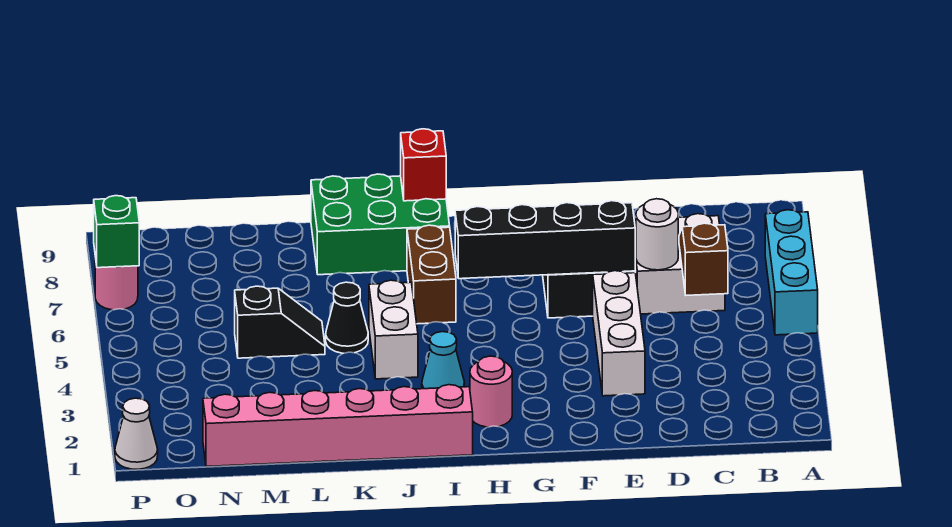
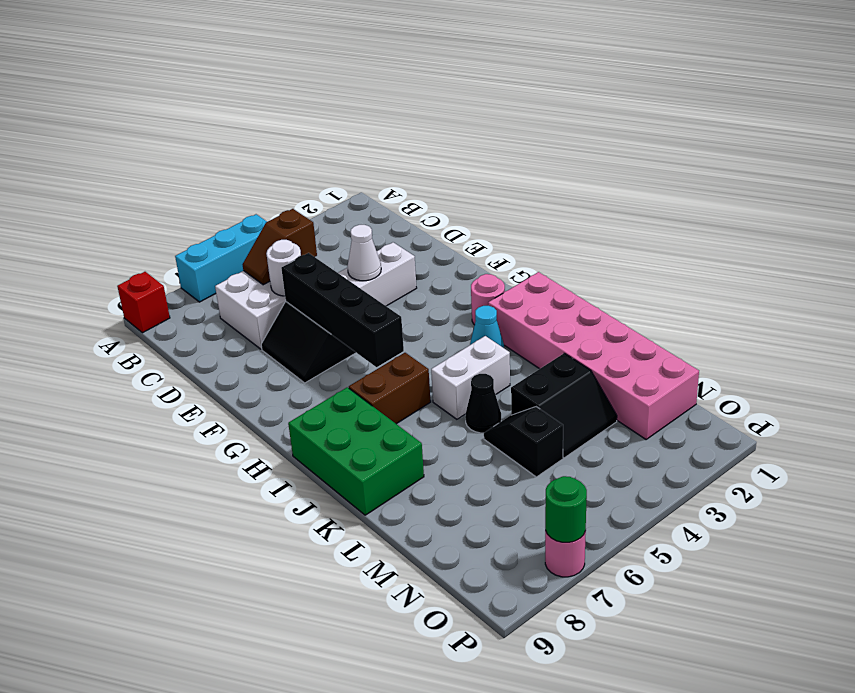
pink brick I1:N1 level 1 -> pink brick I1:N2 level 1
red brick I9 level 2 -> red brick A9 level 1
none -> black slope L3:M4 level 1 top L
white cone P1 level 1 -> white cone E4 level 2
green brick P7 level 2 -> green round brick P7 level 2

